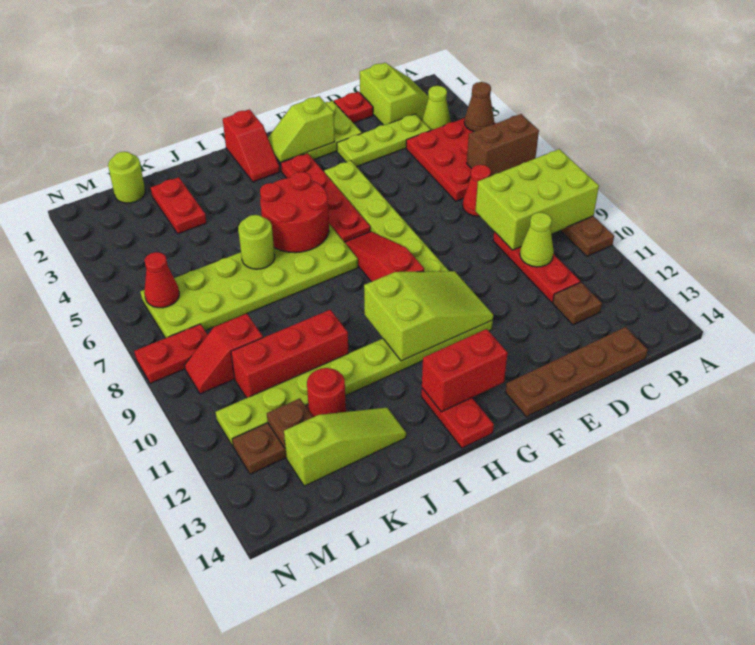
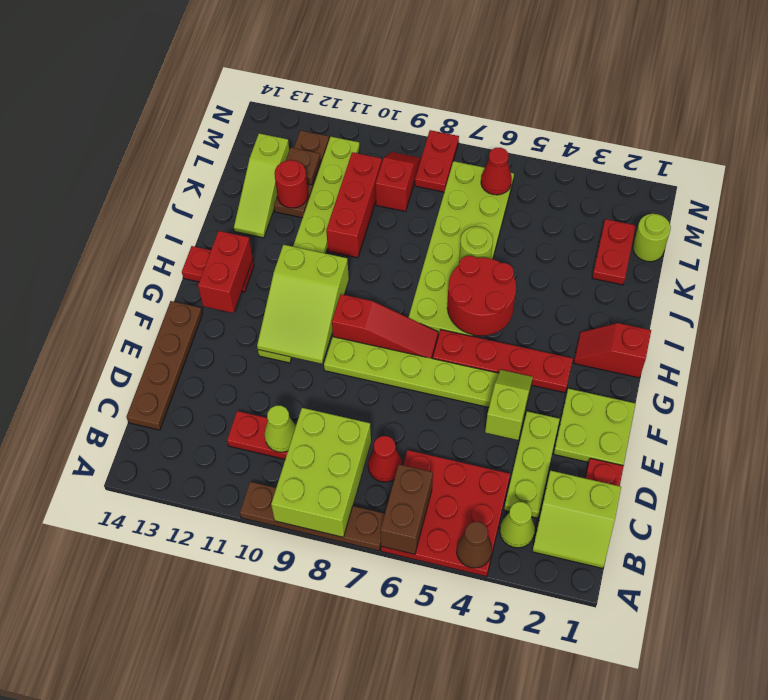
brown plate C12 level 1 -> none
lime slope F2:G2 level 2 top F -> lime slope E4:F4 level 2 top E
red plate K2:K3 level 1 -> red plate K2:L2 level 1

